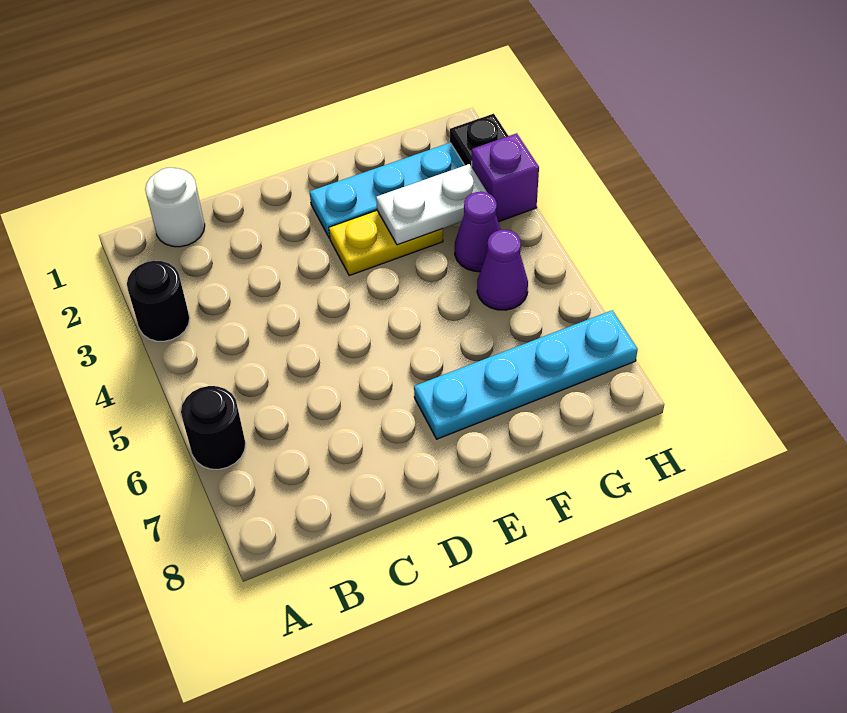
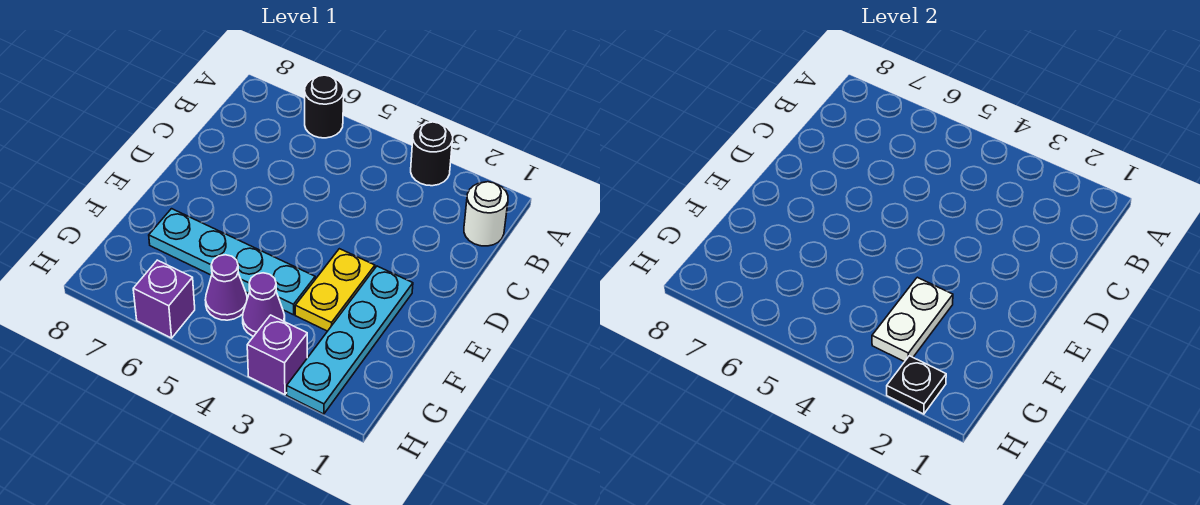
cyan plate E7:H7 level 1 -> cyan plate F4:F7 level 1
none -> purple brick H6 level 1

